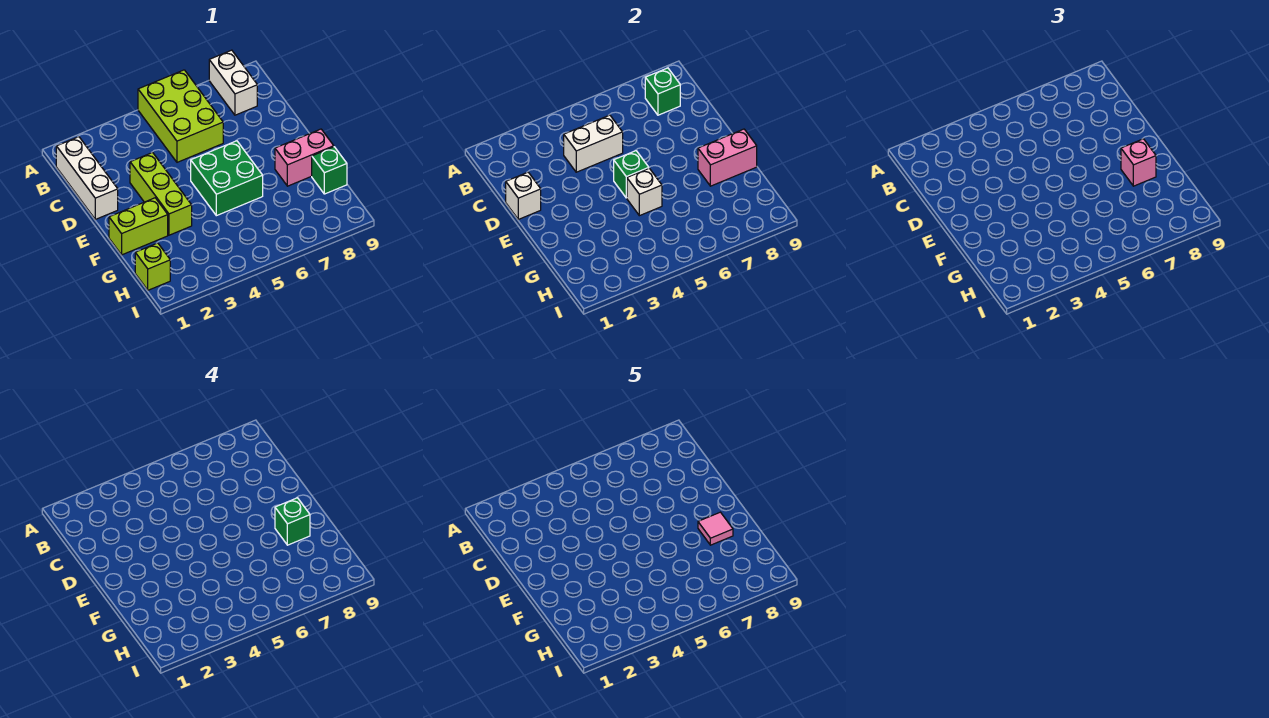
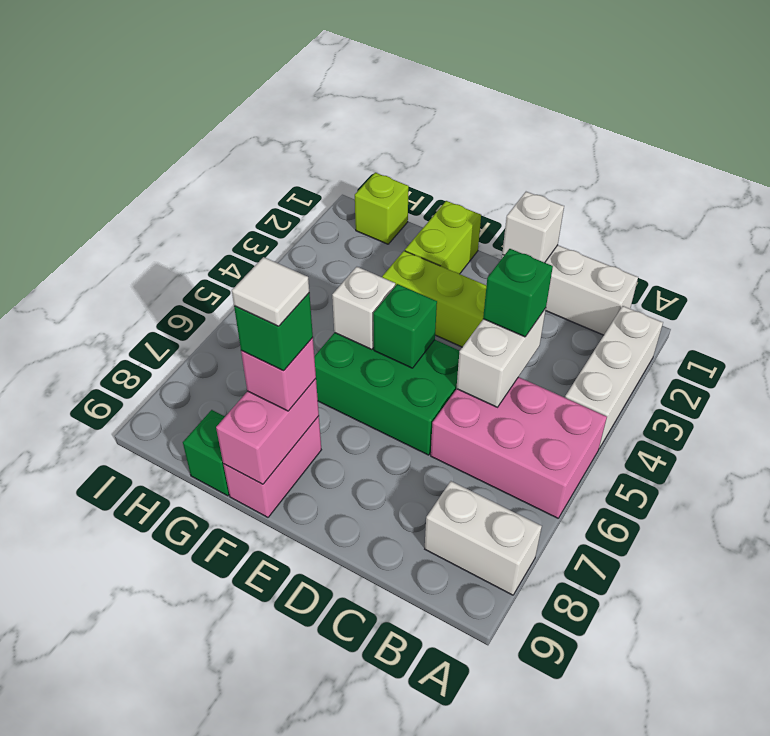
none -> white brick A2:A4 level 1
lime brick A5:C6 level 1 -> pink brick A5:C6 level 1
green brick B8 level 2 -> green brick C4 level 3
green brick E5:F6 level 1 -> green brick D5:F6 level 1
pink tile F8 level 5 -> white tile F8 level 5

